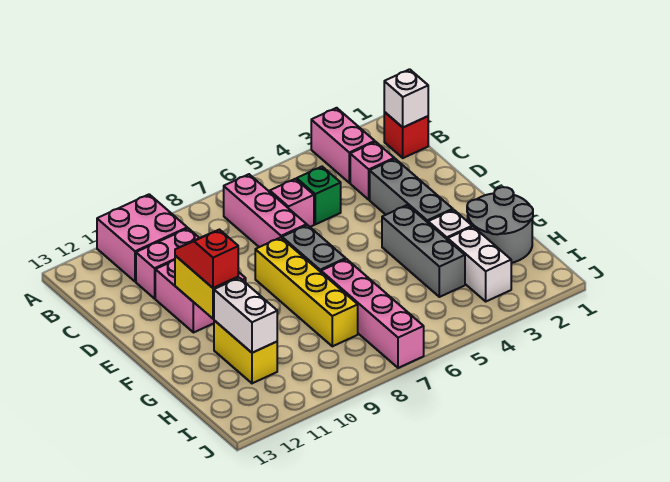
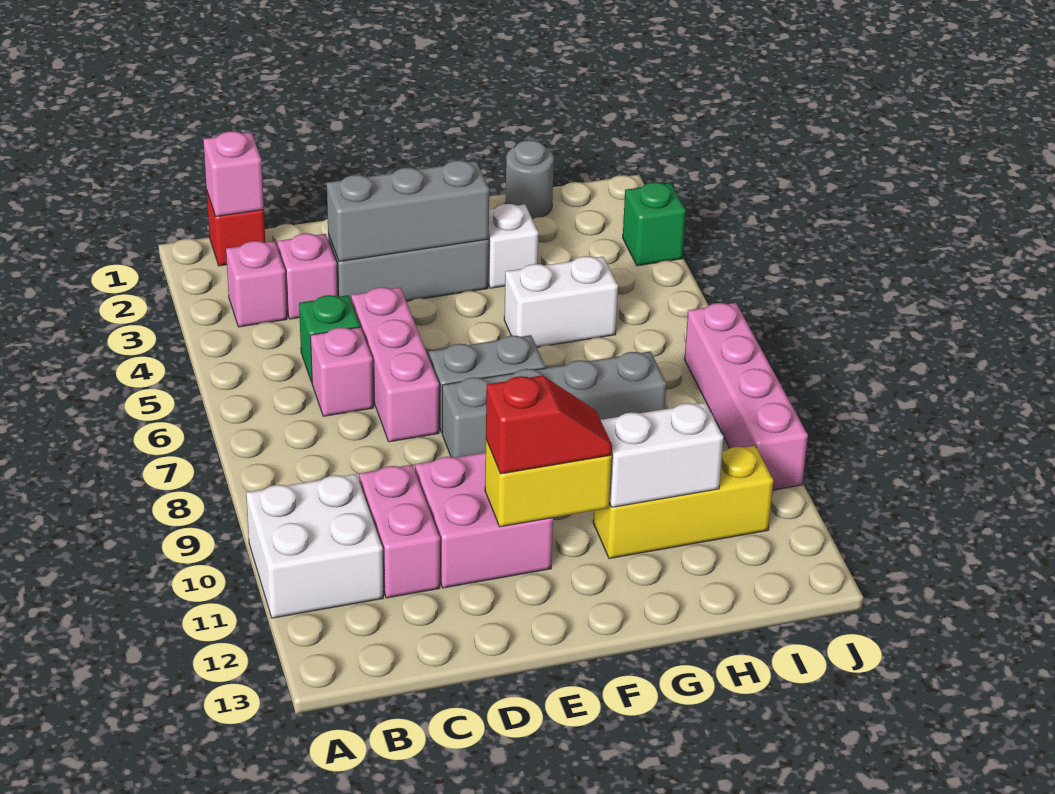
pink brick A3:B3 level 1 -> pink brick B3 level 1
pink brick A10:B11 level 1 -> white brick A10:B11 level 1
white brick B1 level 2 -> pink brick B1 level 2
pink brick B7:D7 level 1 -> pink brick D5:D7 level 1
yellow brick E8:H8 level 1 -> grey brick E8:H8 level 1
red slope E11:F11 level 3 top F -> red slope E11:F11 level 3 top E
grey brick F4:H4 level 1 -> grey brick D3:F3 level 2
grey round brick G1:H2 level 1 -> grey round brick H1 level 1
pink brick G7:J7 level 1 -> pink brick J7:J10 level 1
yellow brick G11:H11 level 1 -> yellow brick G11:I11 level 1
white brick H3:I3 level 1 -> white brick G5:H5 level 1
none -> green brick J3 level 1

